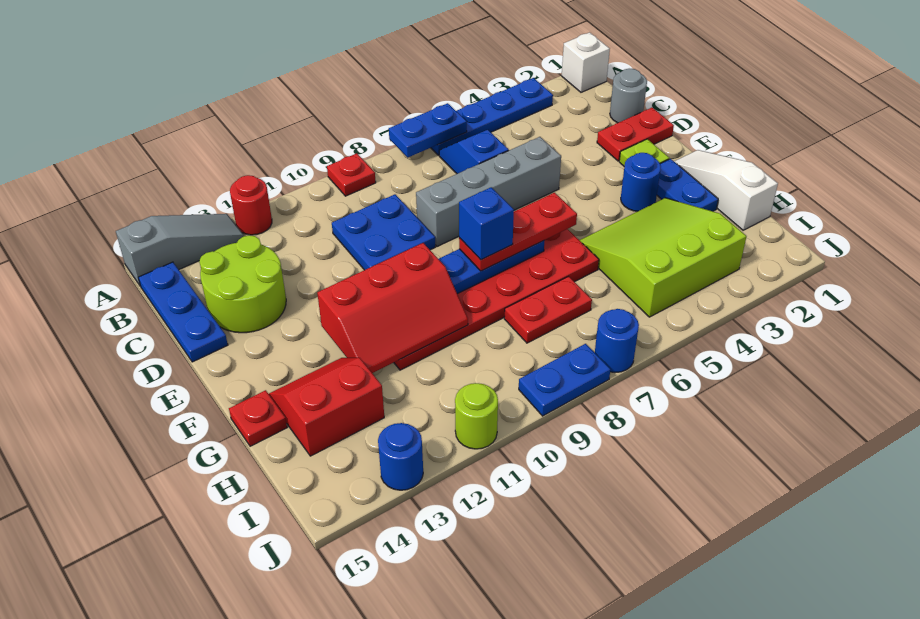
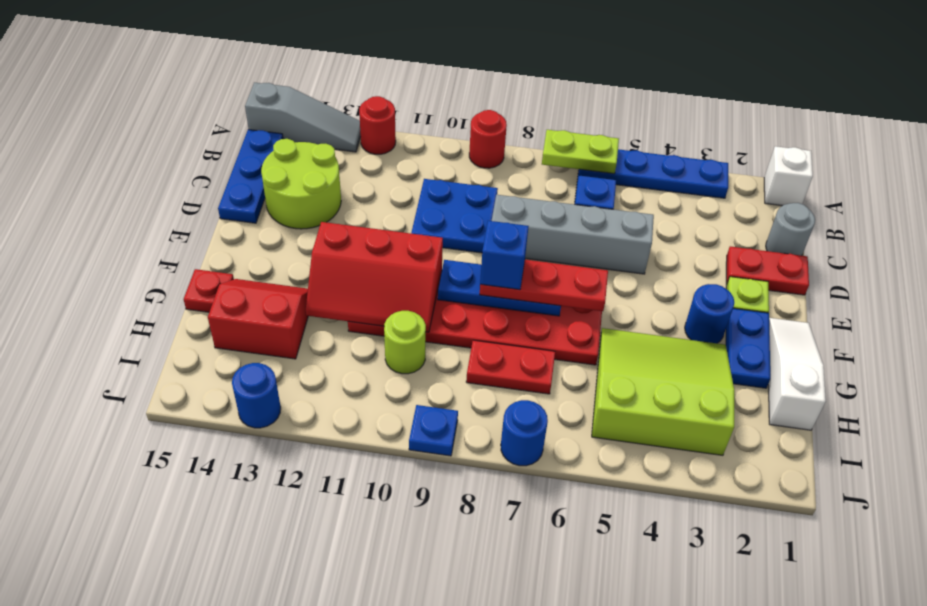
blue plate A6:A7 level 2 -> lime plate A6:A7 level 2
red plate A9 level 1 -> red round brick A9 level 1
blue plate J8:J9 level 1 -> blue plate J9 level 1
lime round brick J11 level 1 -> lime round brick H10 level 1

